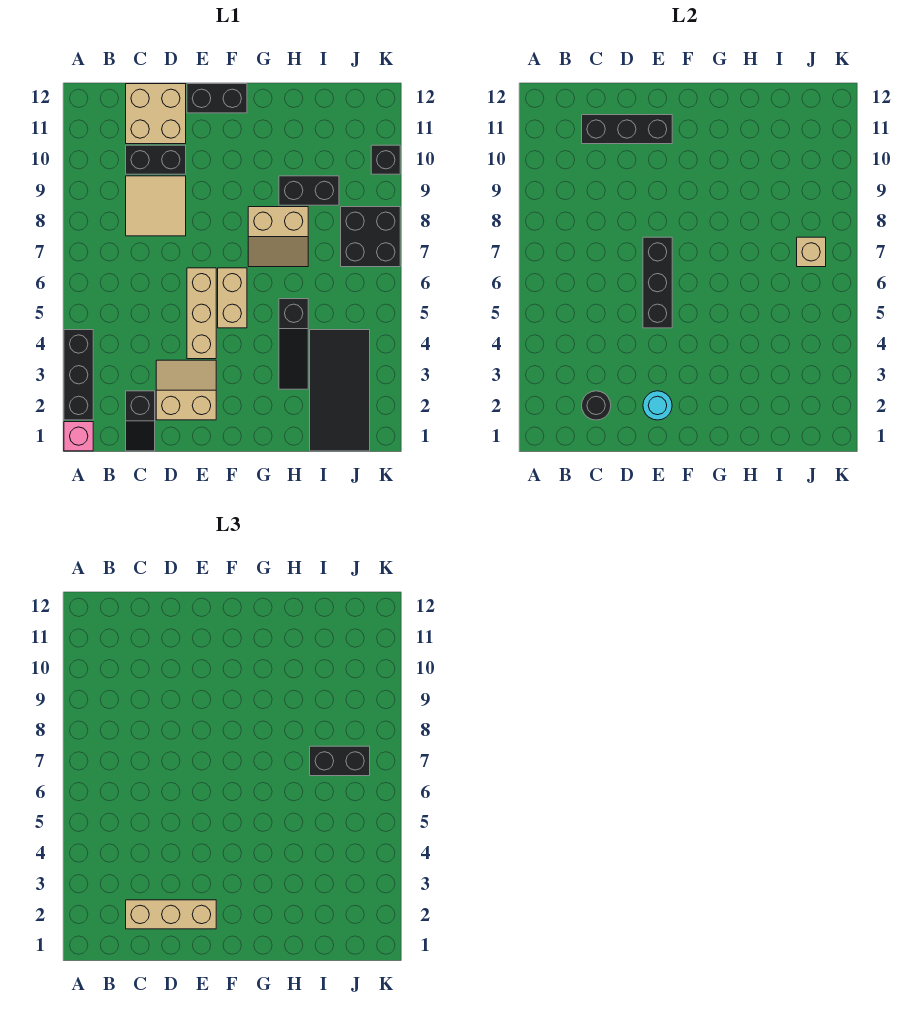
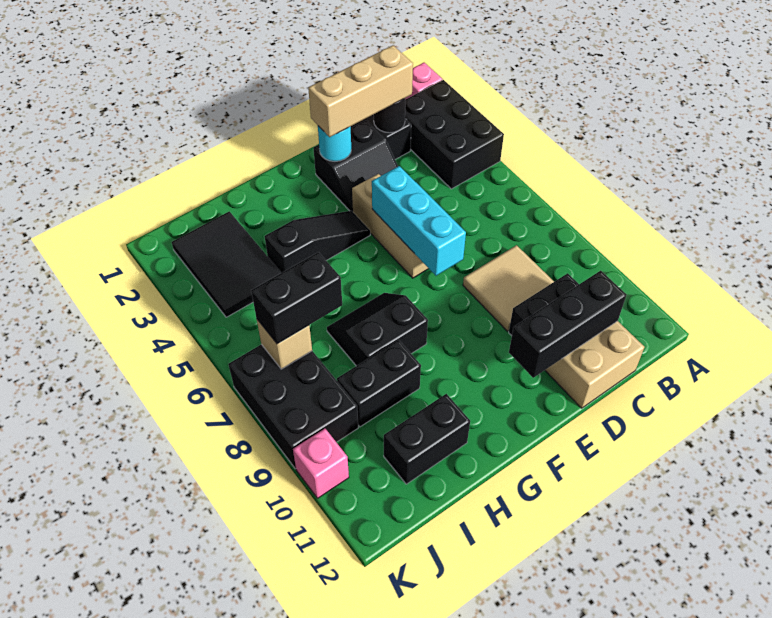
black brick A2:A4 level 1 -> black brick A2:B4 level 1
tan slope D2:E3 level 1 top 2 -> black slope D2:E3 level 1 top 2
black brick E5:E7 level 2 -> cyan brick E5:E7 level 2
black brick E12:F12 level 1 -> black brick H11:I11 level 1
tan brick F5:F6 level 1 -> none
tan slope G7:H8 level 1 top 8 -> black slope G7:H8 level 1 top 8
black slope H3:H5 level 1 top 5 -> black slope F4:H4 level 1 top H
black tile I1:J4 level 1 -> black tile I2:J4 level 1
black brick J7:K8 level 1 -> black brick J7:K9 level 1
black brick K10 level 1 -> pink brick K10 level 1

